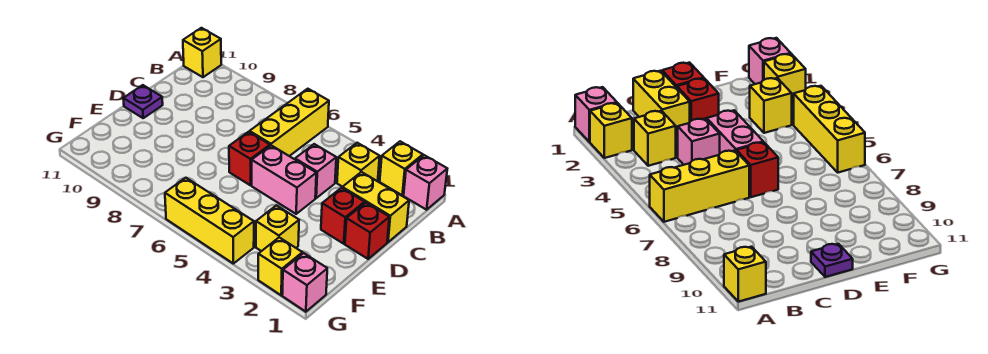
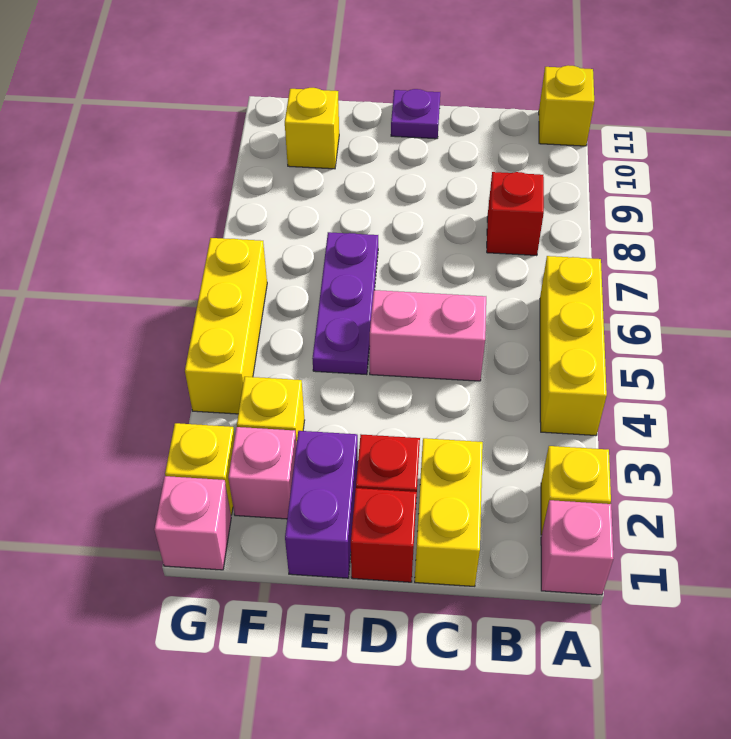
yellow brick A6:C6 level 1 -> yellow brick A4:A6 level 1
yellow brick B3 level 1 -> yellow brick F10 level 1
pink brick C4 level 1 -> pink brick F2 level 1
pink brick D4:D5 level 1 -> pink brick C5:D5 level 1
red brick D6 level 1 -> red brick B8 level 1
none -> purple brick E1:E2 level 1
none -> purple plate E5:E7 level 1

